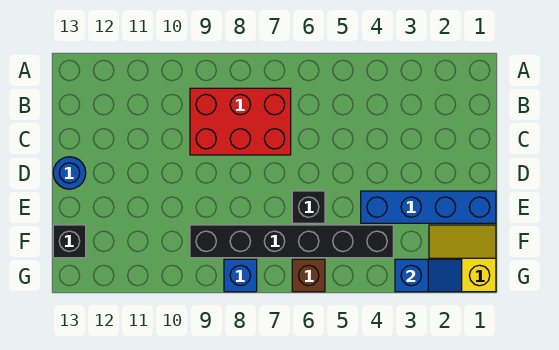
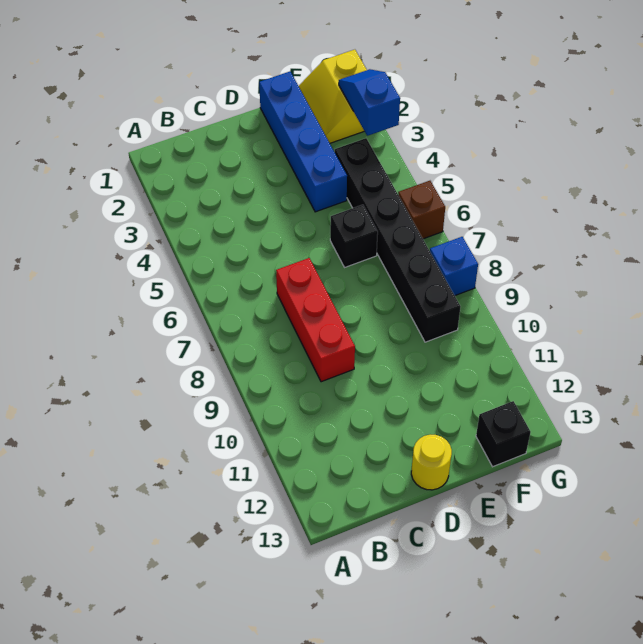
red brick B7:C9 level 1 -> red brick C7:C9 level 1
blue round brick D13 level 1 -> yellow round brick D13 level 1

